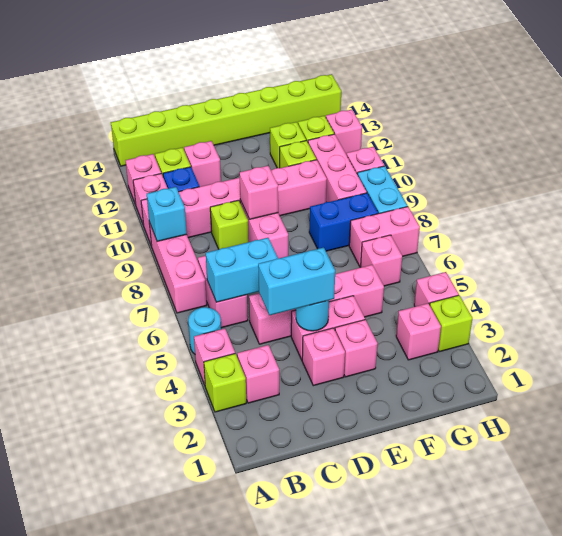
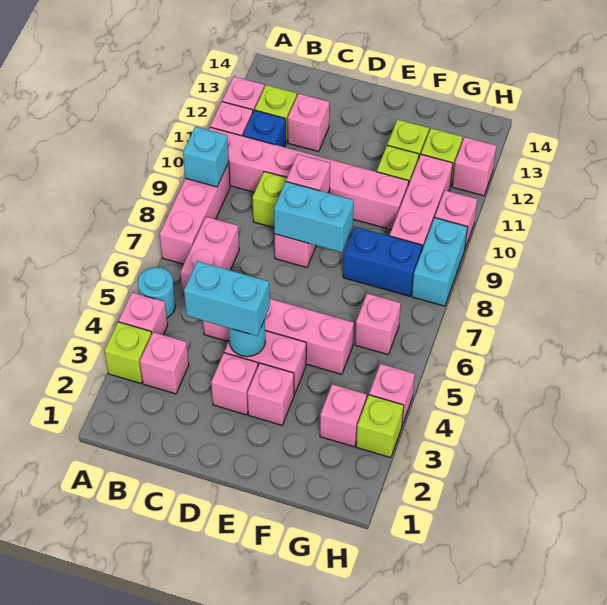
lime brick A14:H14 level 1 -> none
cyan brick B6:C6 level 2 -> cyan brick D8:E8 level 2
pink brick G7:H7 level 1 -> none

